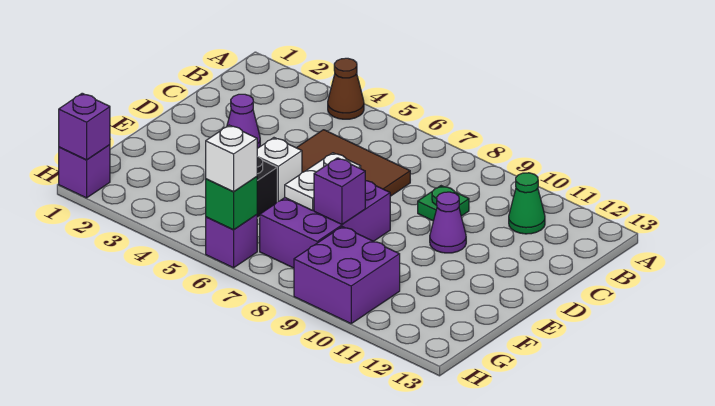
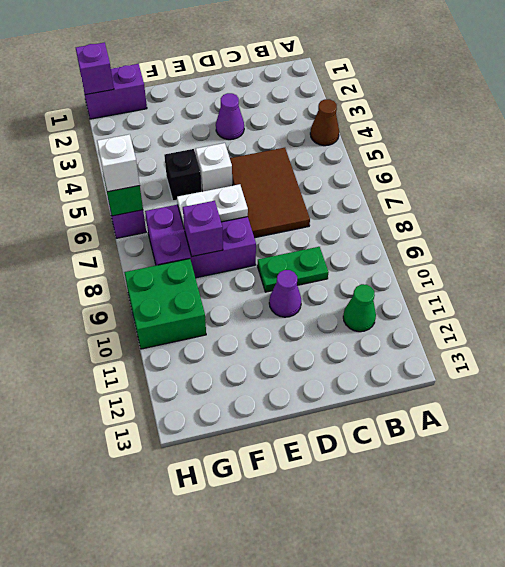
green plate C9 level 1 -> green plate C9:D9 level 1
purple brick G9:H10 level 1 -> green brick G9:H10 level 1
purple brick H1 level 1 -> purple brick G1:H1 level 1

